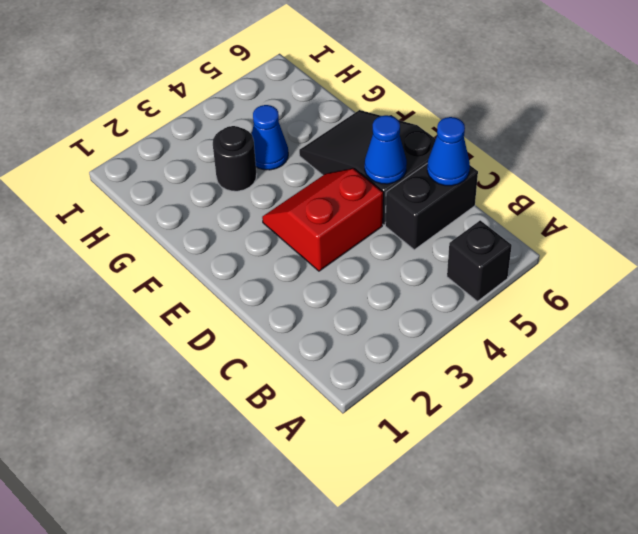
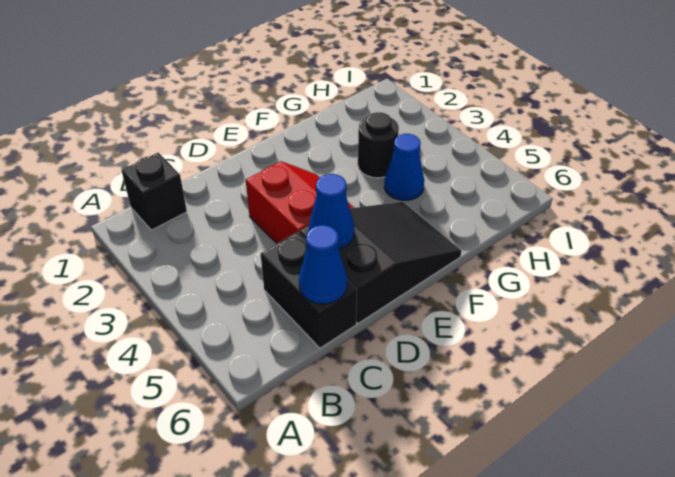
black brick A5 level 1 -> black brick B1 level 1

